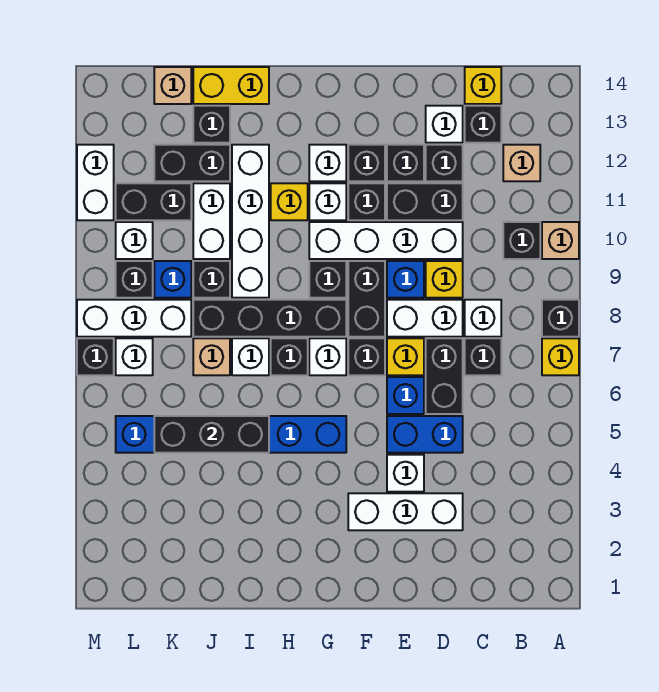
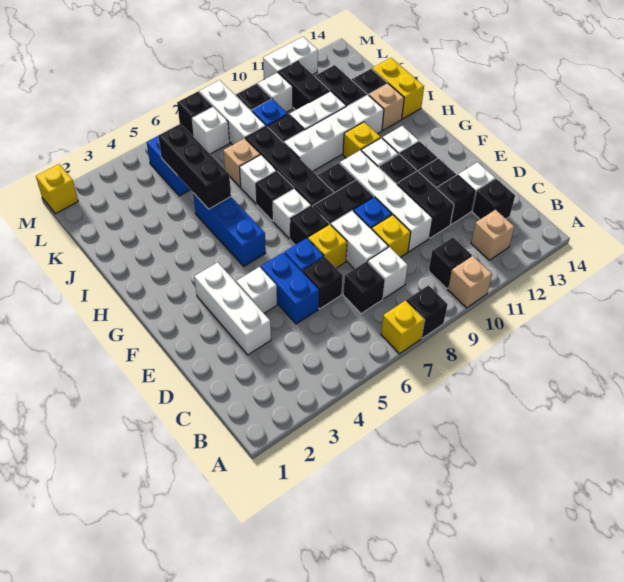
yellow brick C14 level 1 -> yellow brick M1 level 1
black brick D6:D7 level 1 -> black brick D6 level 1
tan brick K14 level 1 -> tan brick I13 level 1

